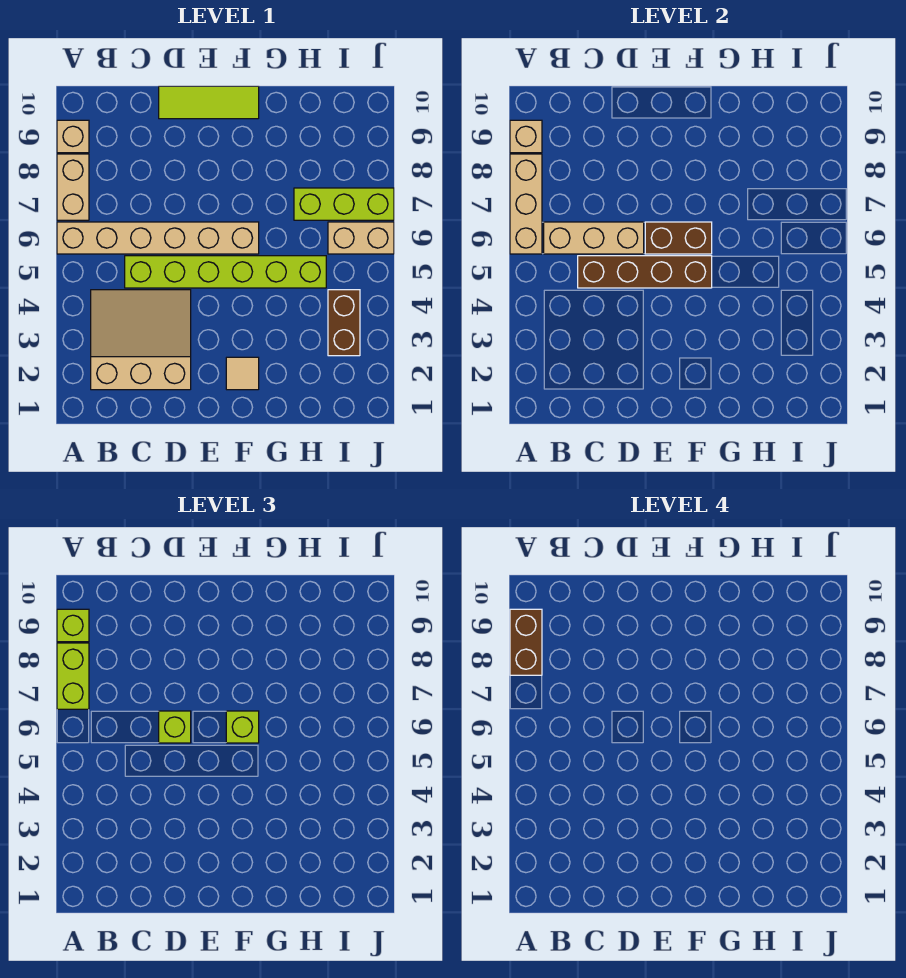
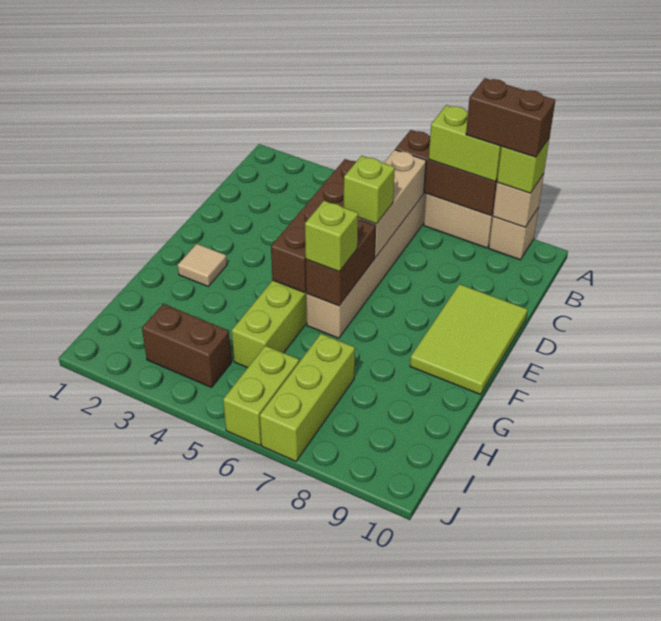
tan brick A6:A8 level 2 -> brown brick A6:A8 level 2
tan slope B2:D4 level 1 top 2 -> none
lime tile D10:F10 level 1 -> lime tile D9:F10 level 1
tan brick I6:J6 level 1 -> lime brick I6:J6 level 1

